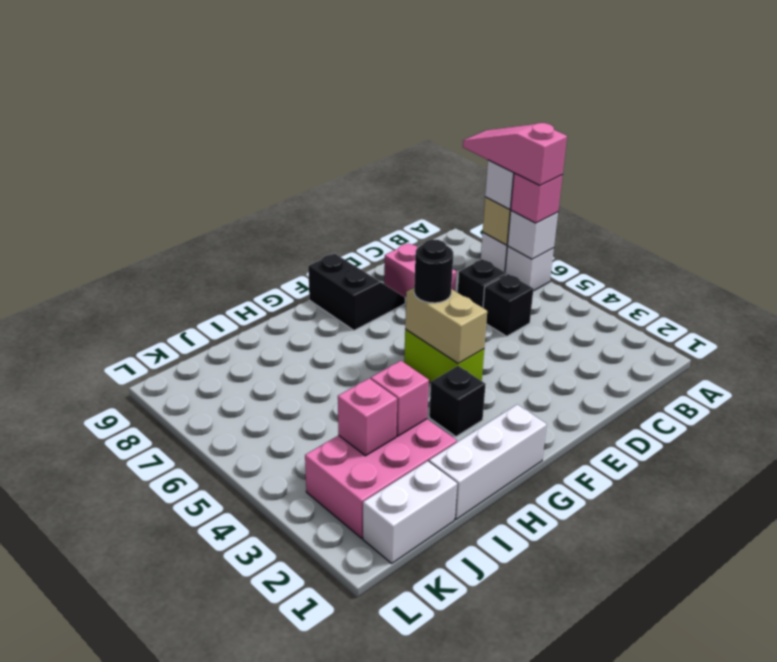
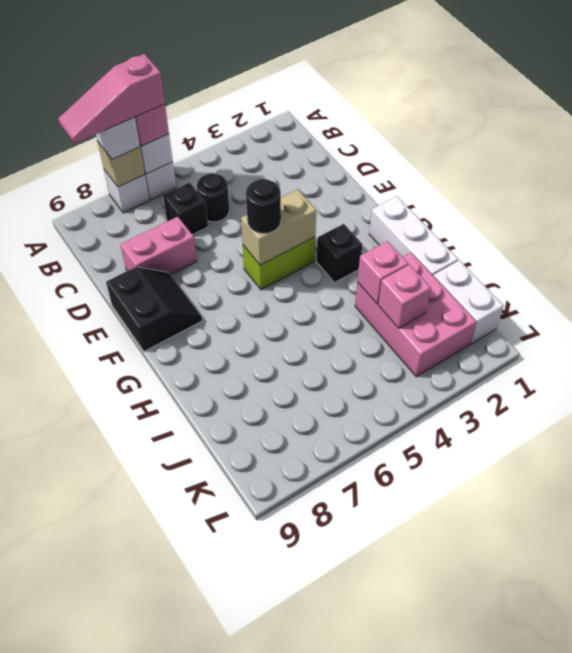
black brick C5 level 1 -> black round brick C5 level 1
black slope E8:F9 level 1 top F -> black slope E8:F9 level 1 top 9

